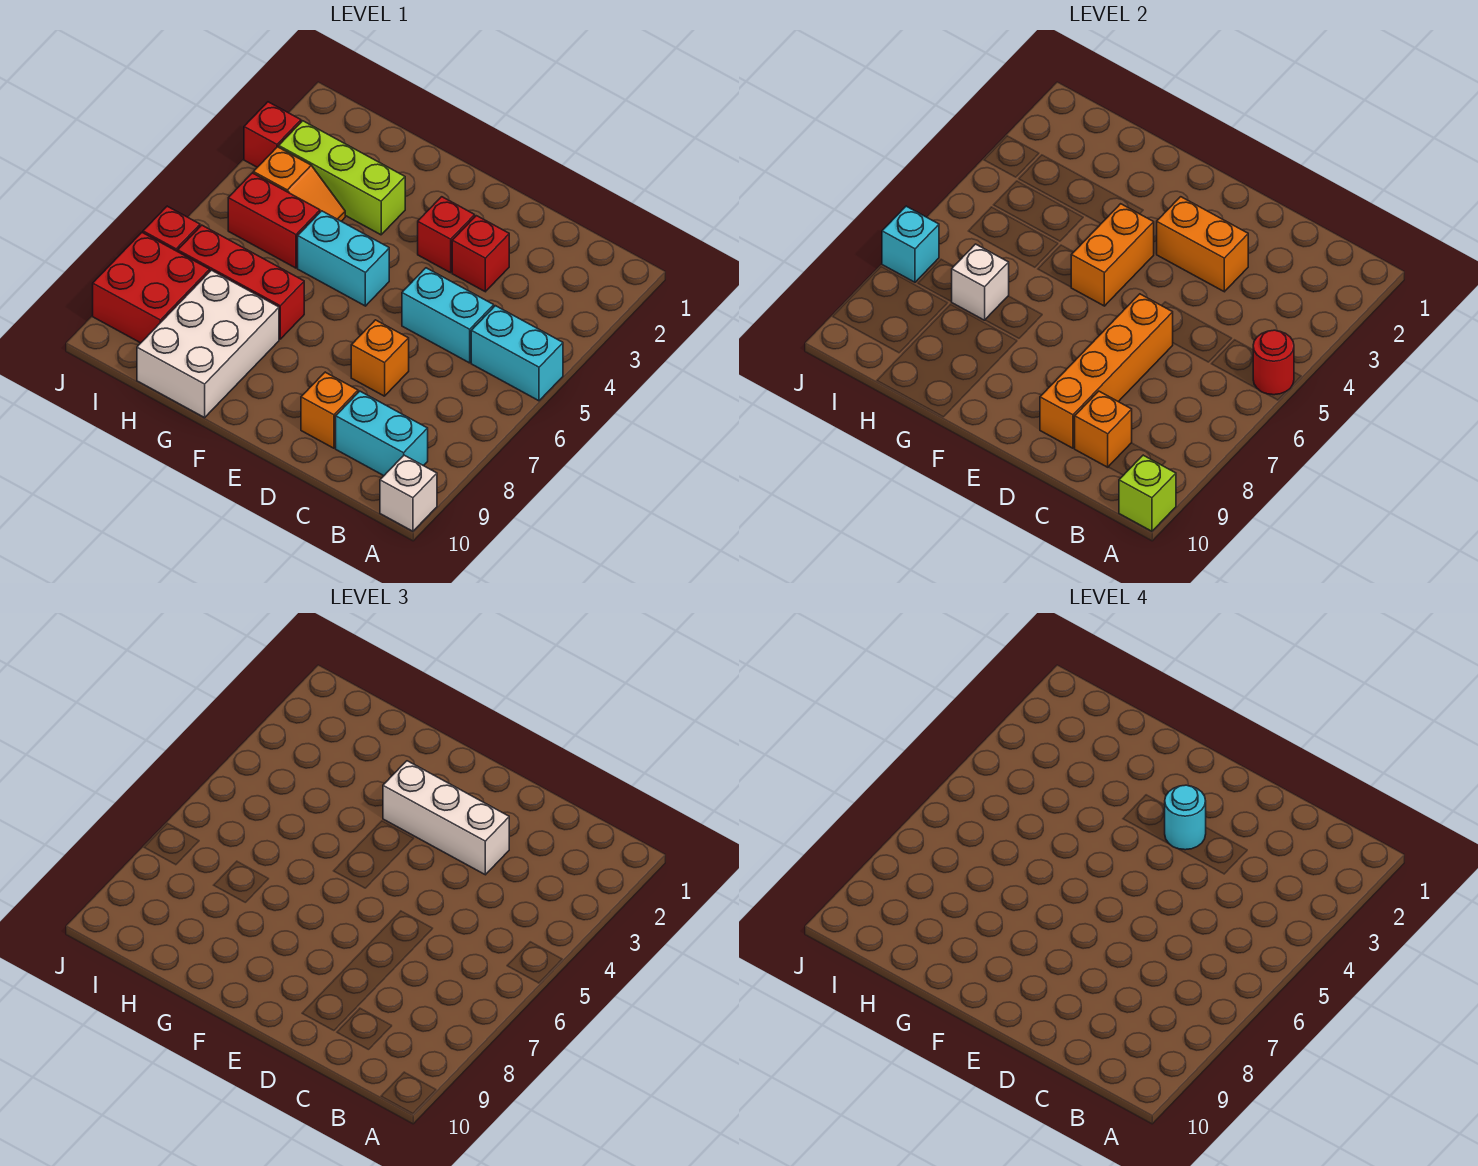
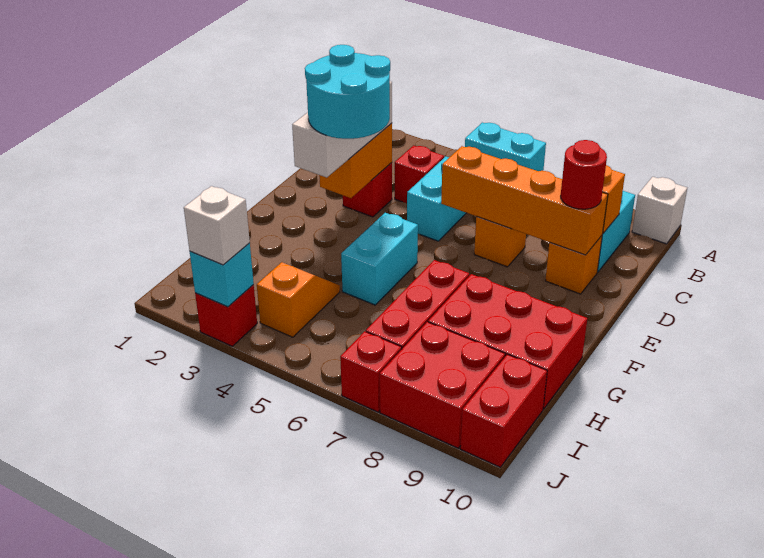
cyan brick A5:B5 level 1 -> cyan brick A5:A6 level 1
red round brick A5 level 2 -> red round brick D9 level 3
lime brick A10 level 2 -> none
red brick E3 level 1 -> red brick C4 level 1
cyan round brick E3 level 4 -> cyan round brick E3:F4 level 4
orange brick F4:F5 level 2 -> none
lime brick G3:I3 level 1 -> none
white brick G8:H10 level 1 -> red brick G8:H10 level 1
red brick H5:I5 level 1 -> red brick I10:J10 level 1
white brick H7 level 2 -> white brick J3 level 3
cyan brick J7 level 2 -> cyan brick J3 level 2

